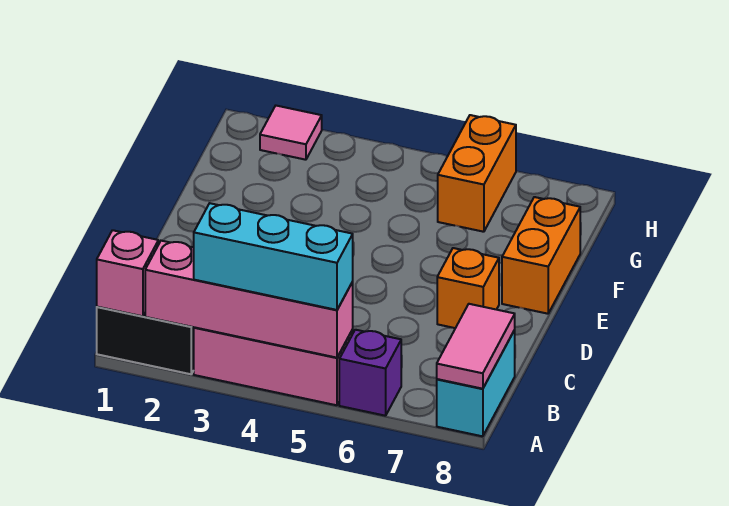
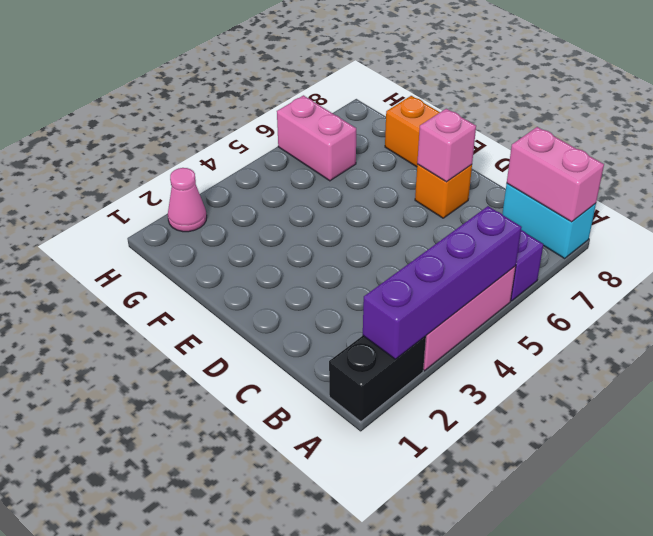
pink brick A1 level 2 -> pink brick D7 level 2
pink brick A2:A5 level 2 -> purple brick A2:A5 level 2
cyan brick A3:A5 level 3 -> none
pink tile A8:B8 level 2 -> pink brick A8:B8 level 2
orange brick G6:H6 level 1 -> pink brick G6:H6 level 1
pink tile H2 level 1 -> pink cone H2 level 1

